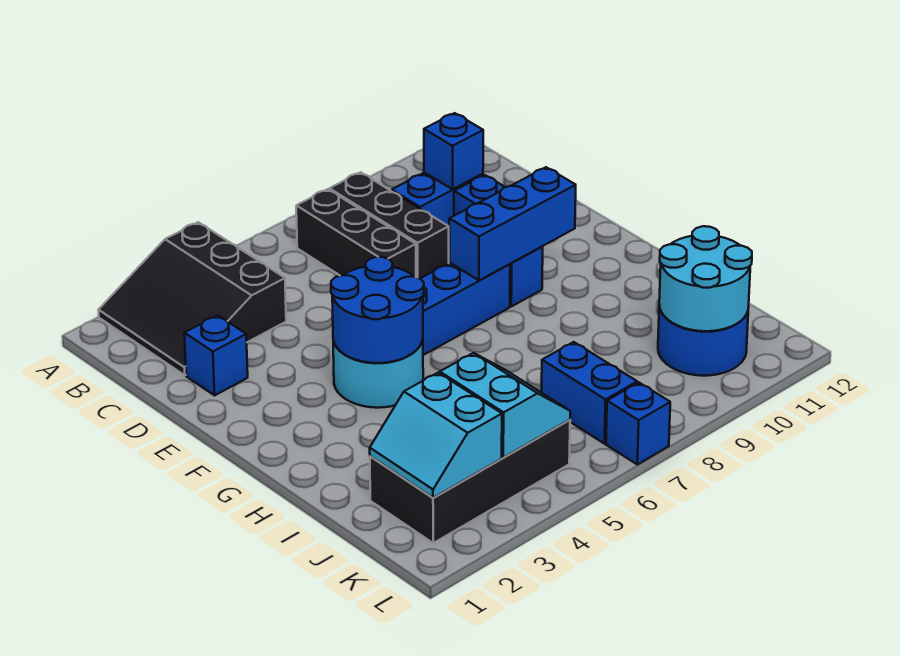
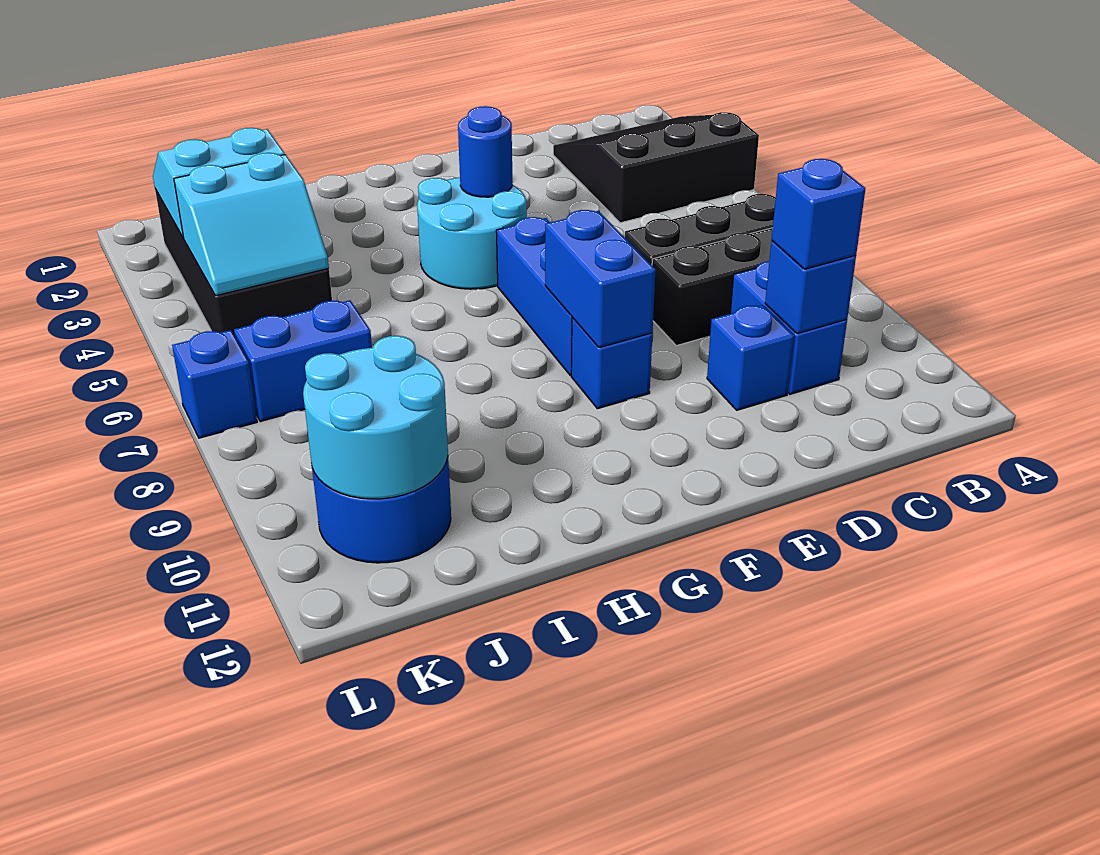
blue brick D2 level 1 -> blue brick C10 level 3
blue round brick F4:G5 level 2 -> blue round brick F4 level 2
blue brick F8:F10 level 2 -> blue brick F8:F9 level 2

